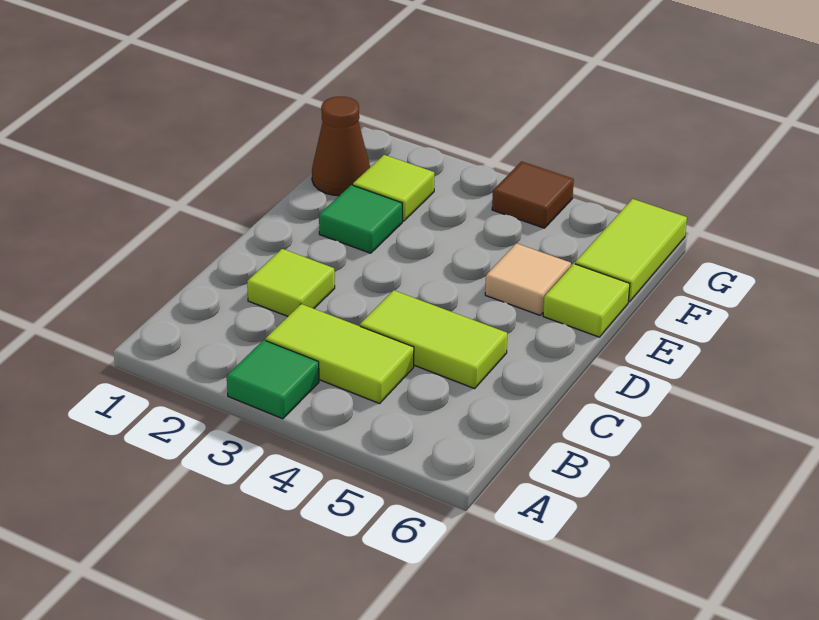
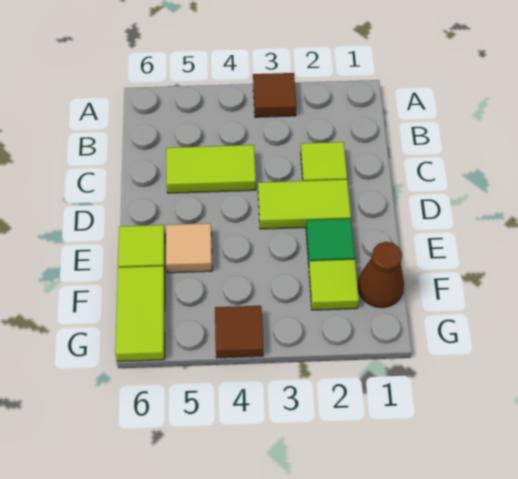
green tile A3 level 1 -> brown tile A3 level 1
lime tile B3:B4 level 1 -> lime tile D2:D3 level 1

